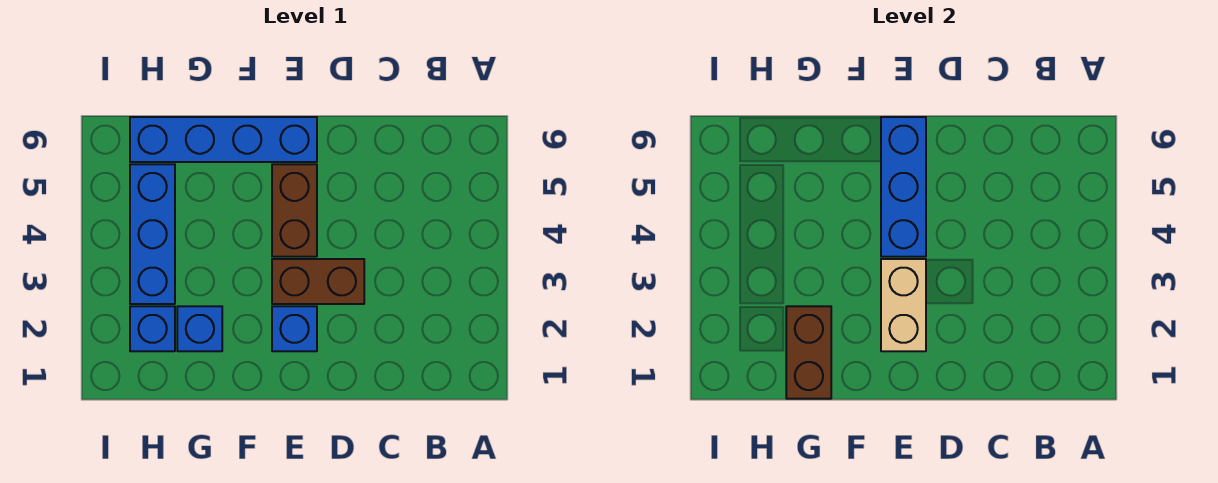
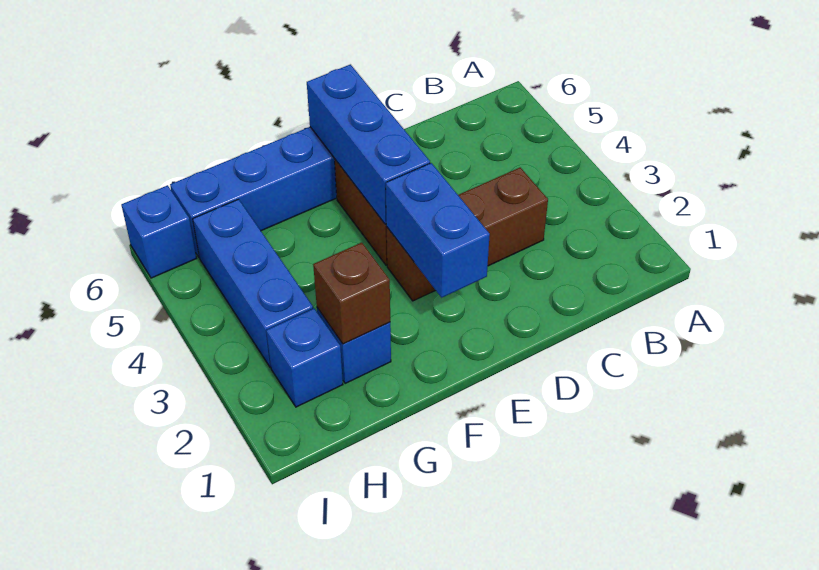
brown brick D3:E3 level 1 -> brown brick C3:E3 level 1
blue brick E2 level 1 -> blue brick I6 level 1
tan brick E2:E3 level 2 -> blue brick E2:E3 level 2
brown brick G1:G2 level 2 -> brown brick G2 level 2

